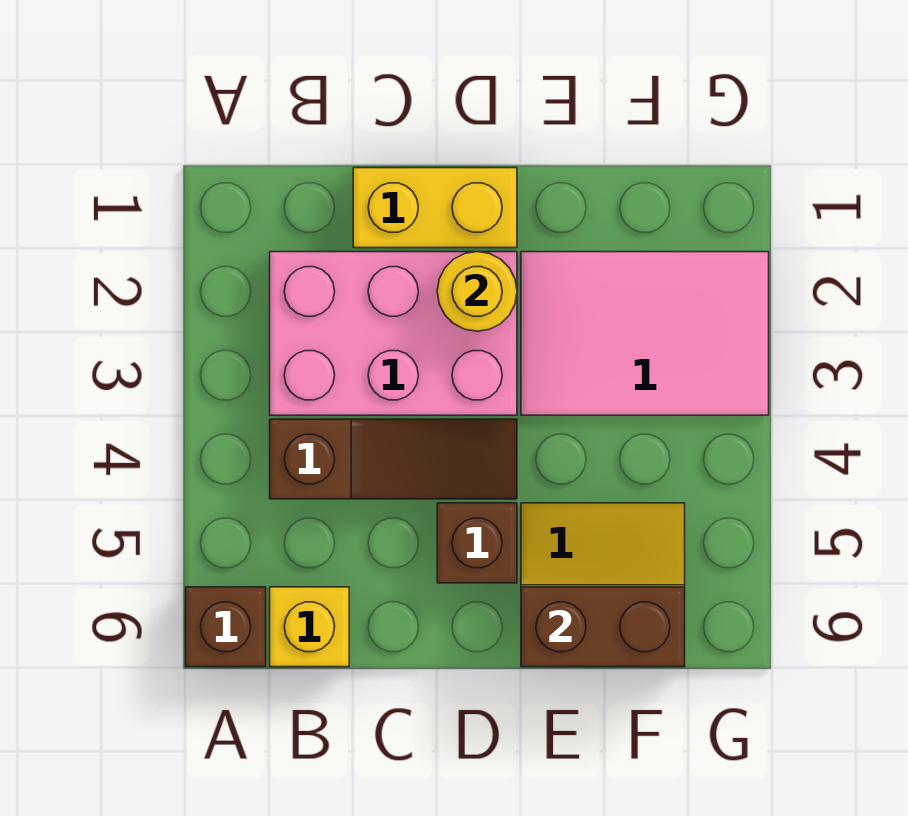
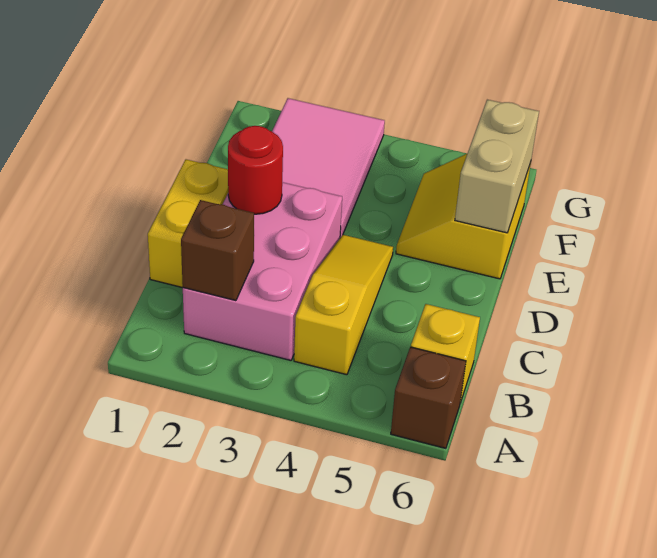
brown slope B4:D4 level 1 top B -> yellow slope B4:D4 level 1 top B
yellow round brick D2 level 2 -> red round brick D2 level 2
brown brick D5 level 1 -> brown brick B2 level 2
brown brick E6:F6 level 2 -> tan brick E6:F6 level 2

